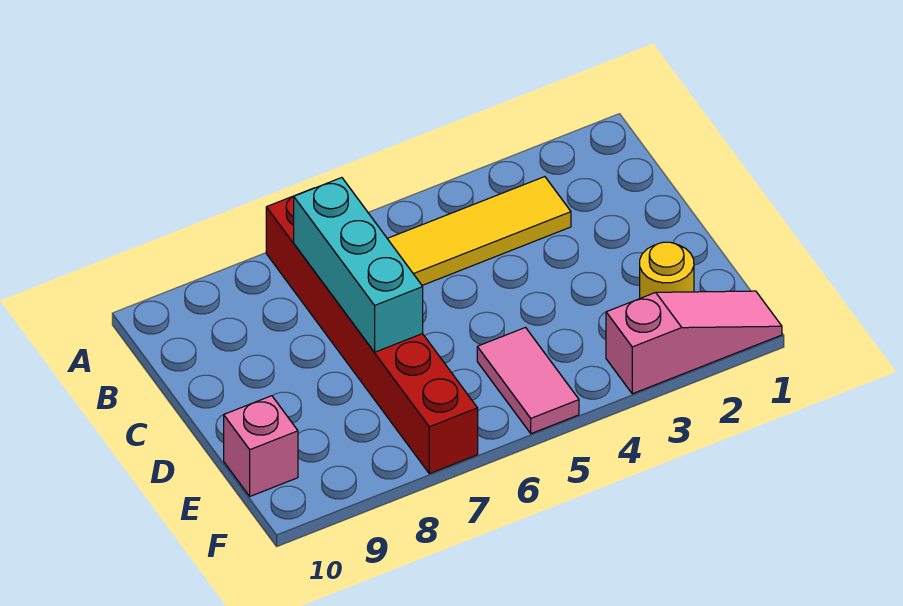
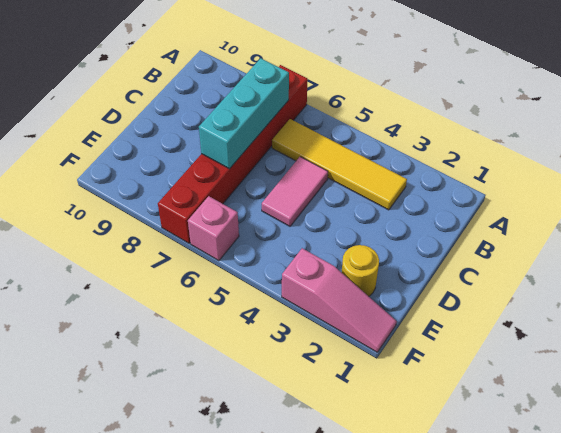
pink tile E5:F5 level 1 -> pink tile C5:D5 level 1
pink brick E10 level 1 -> pink brick F6 level 1

